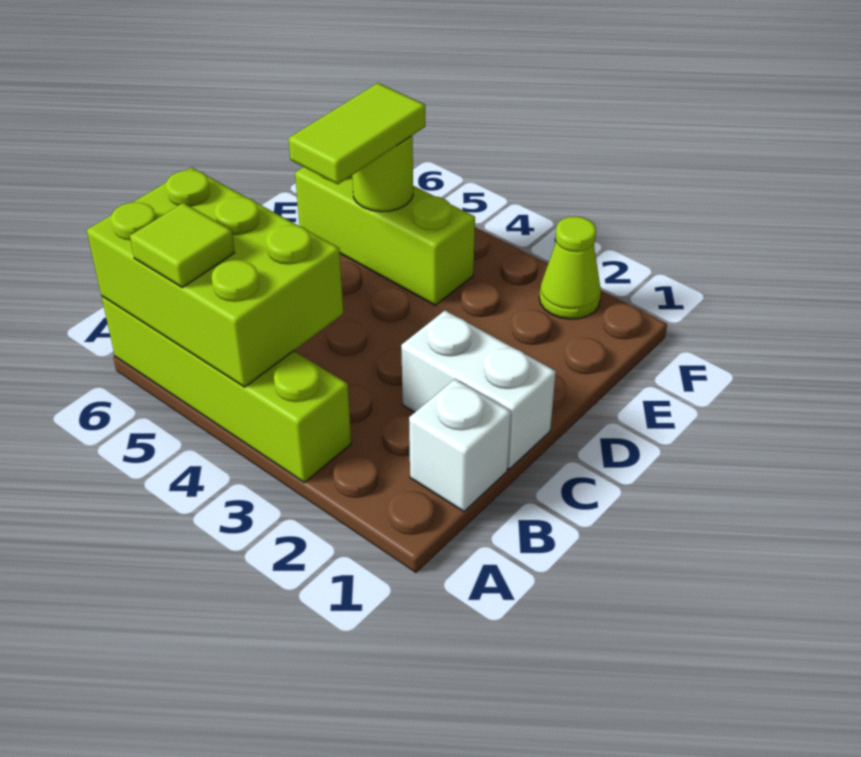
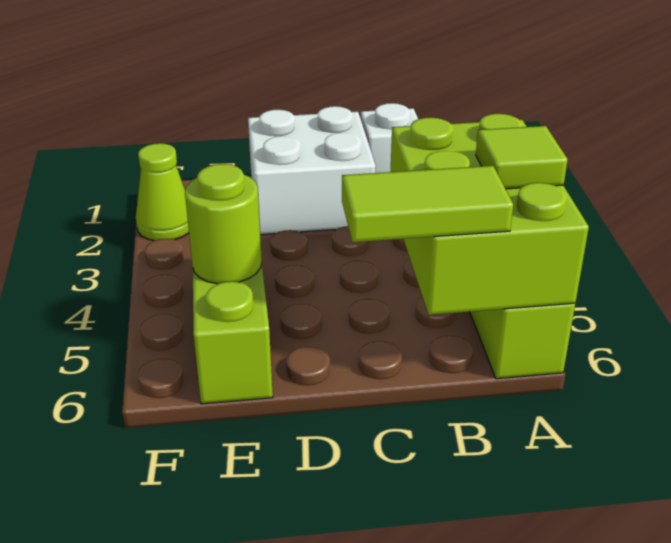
white brick C1:C2 level 1 -> white brick C1:D2 level 1
lime tile D5:E5 level 3 -> lime tile B6:C6 level 3

